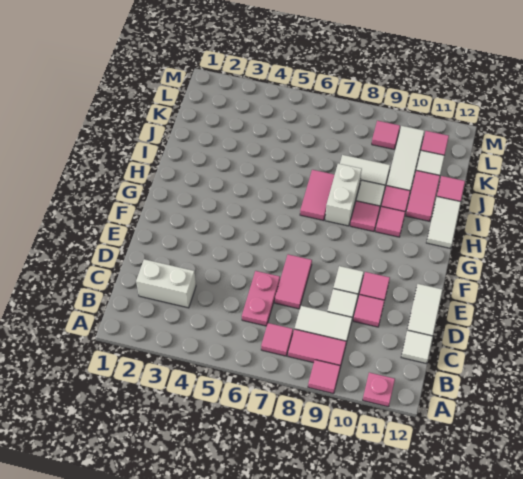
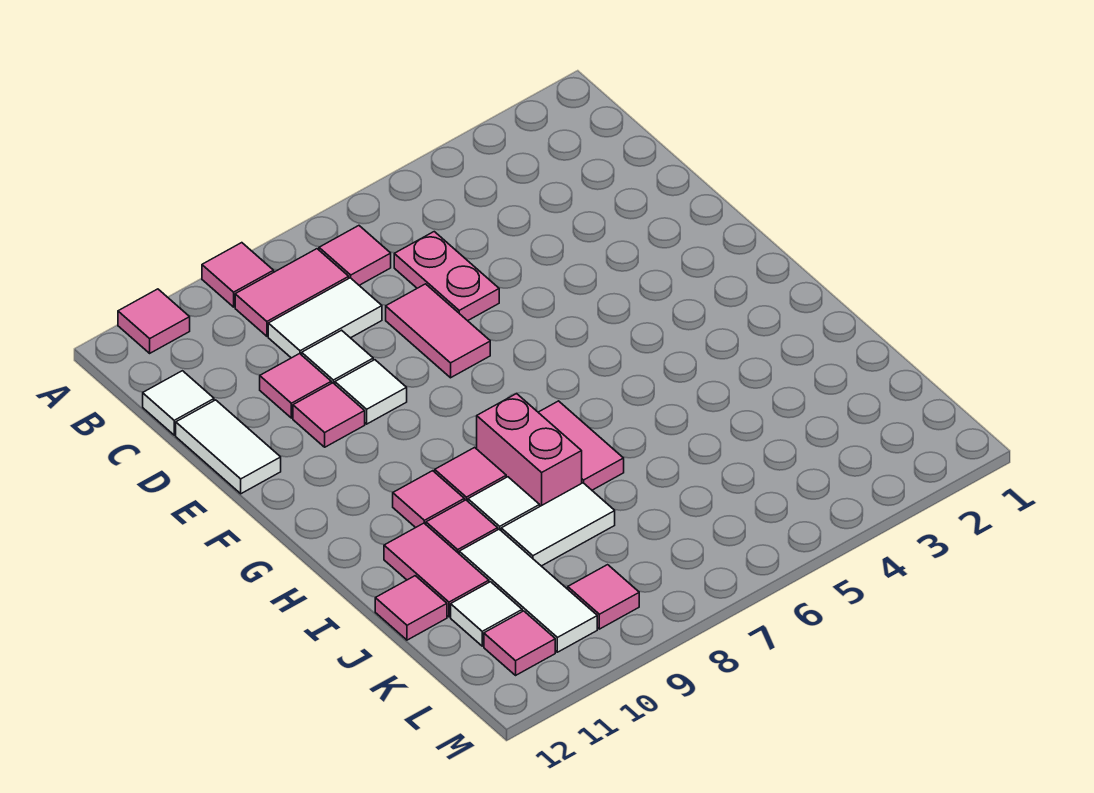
pink plate A11 level 1 -> pink tile A11 level 1
white brick C2:C3 level 1 -> none
white brick H8:I8 level 1 -> pink brick H8:I8 level 1
white tile H12:I12 level 1 -> none

